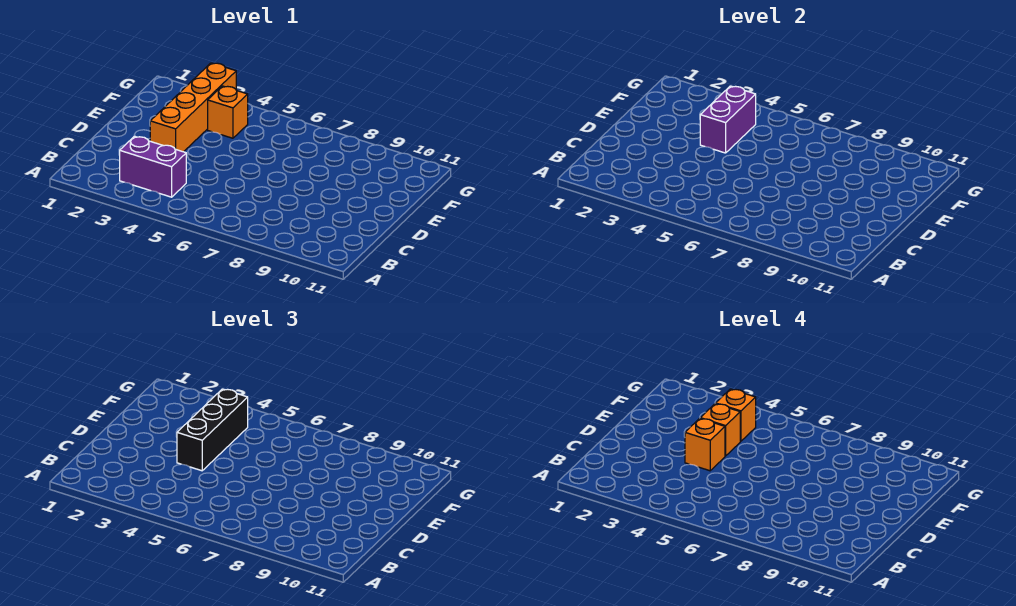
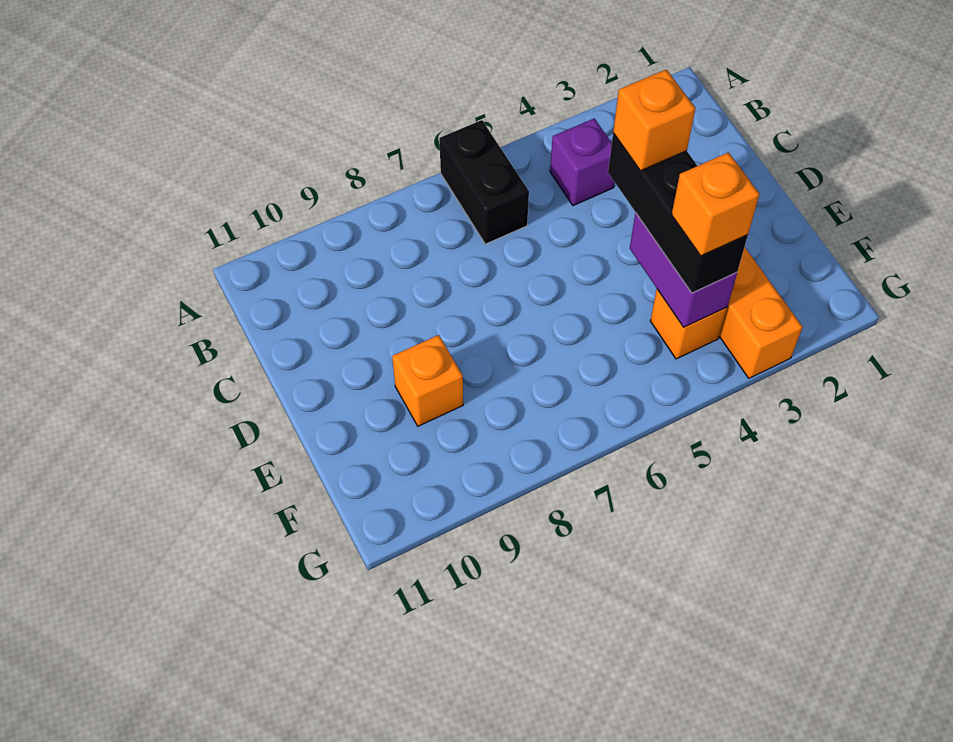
none -> black brick A6:B6 level 1
purple brick B3:B4 level 1 -> purple brick B4 level 1
orange brick E4 level 4 -> orange brick E9 level 1

